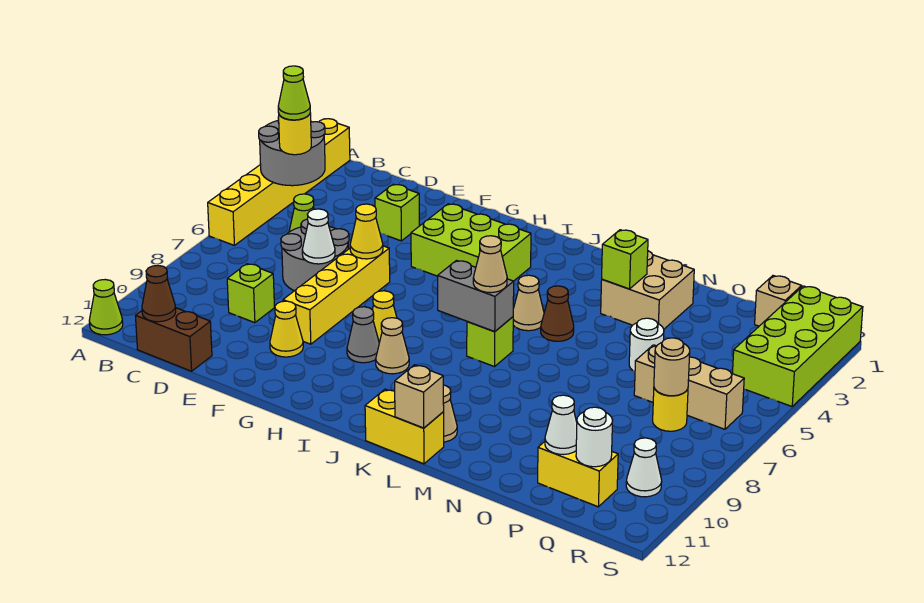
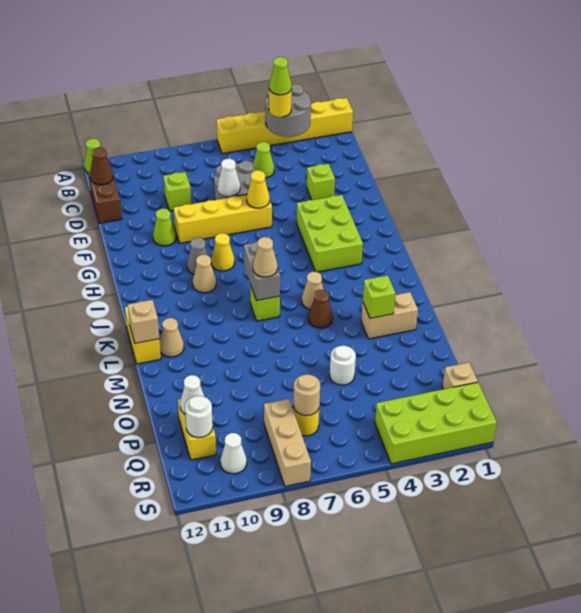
yellow cone F10 level 1 -> lime cone F10 level 1
tan brick M2:N3 level 1 -> tan brick M2:M3 level 1
tan brick P6:R6 level 1 -> tan brick Q8:S8 level 1

